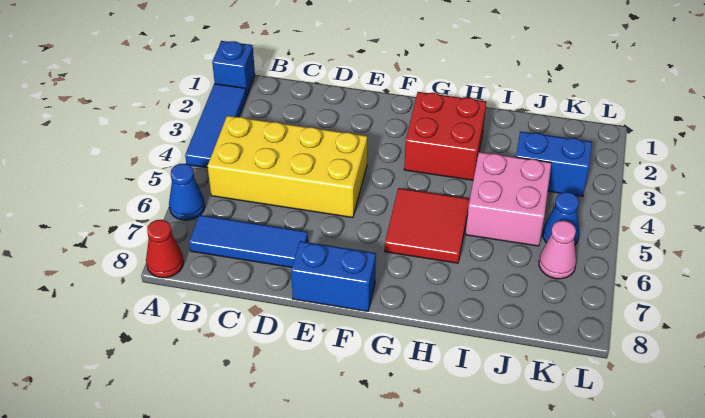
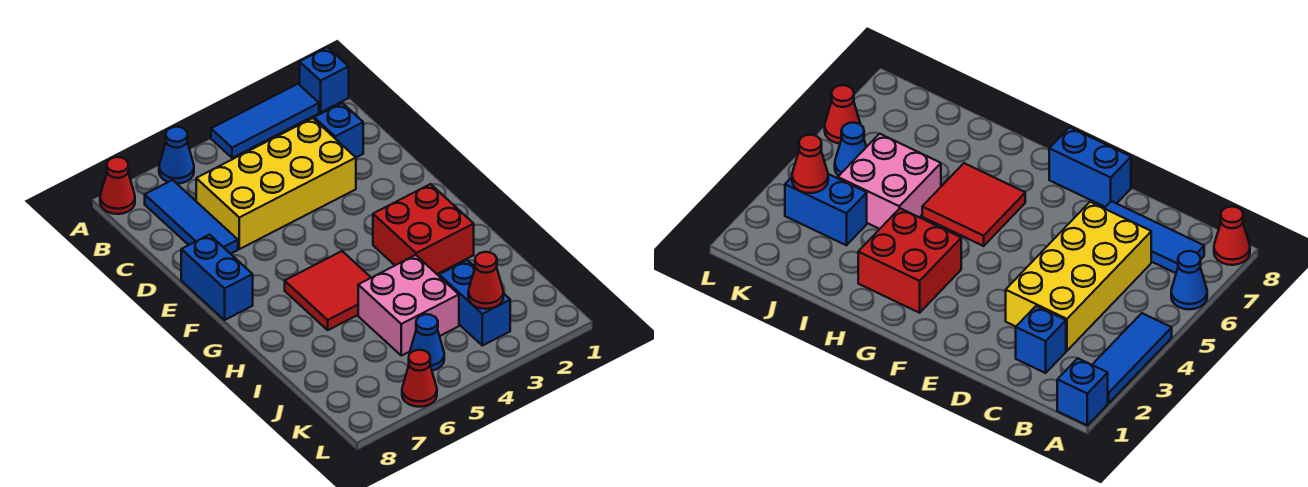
yellow brick B4:E5 level 1 -> yellow brick C3:D6 level 1
none -> blue brick C2 level 1
none -> red cone K3 level 2
pink cone K6 level 1 -> none
none -> red cone L6 level 1

